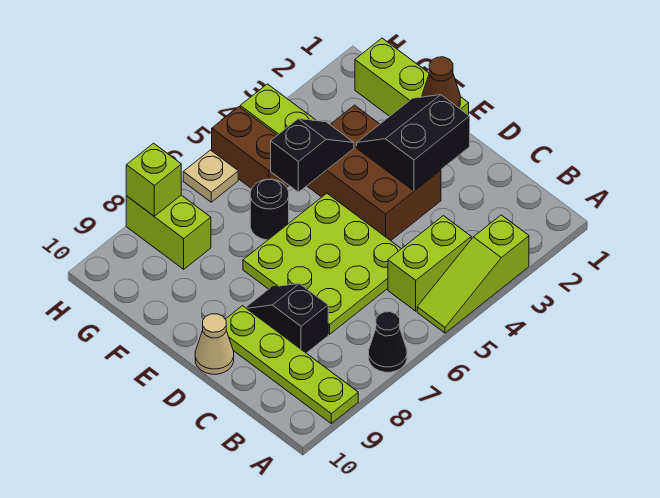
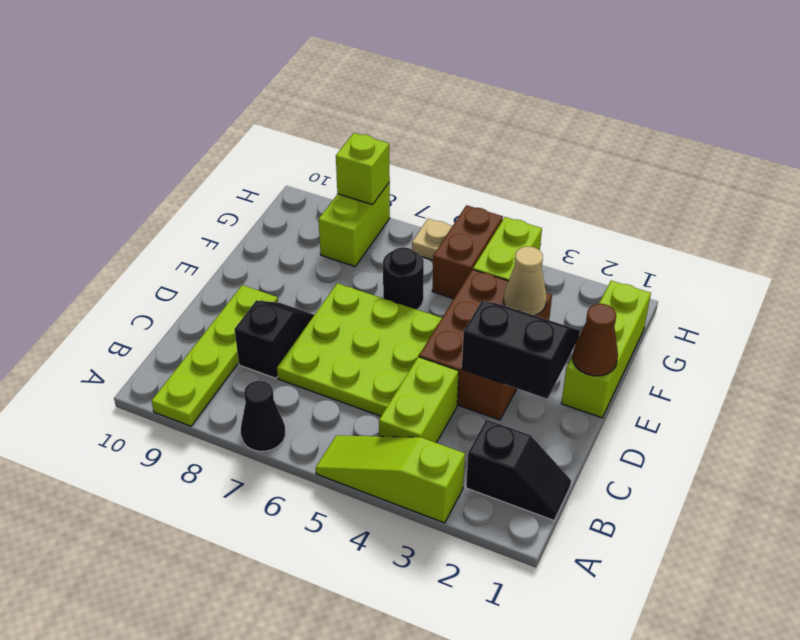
lime brick B4:B5 level 1 -> lime brick B4:C4 level 1
tan cone D10 level 1 -> tan cone F3 level 2
black slope F4:F5 level 2 top 5 -> black slope B1:B2 level 1 top 2

